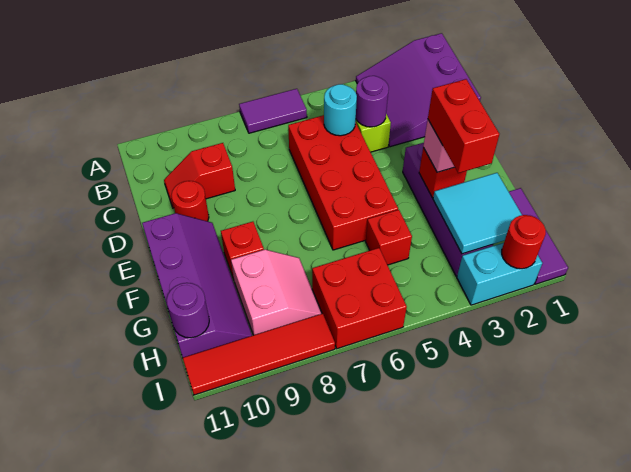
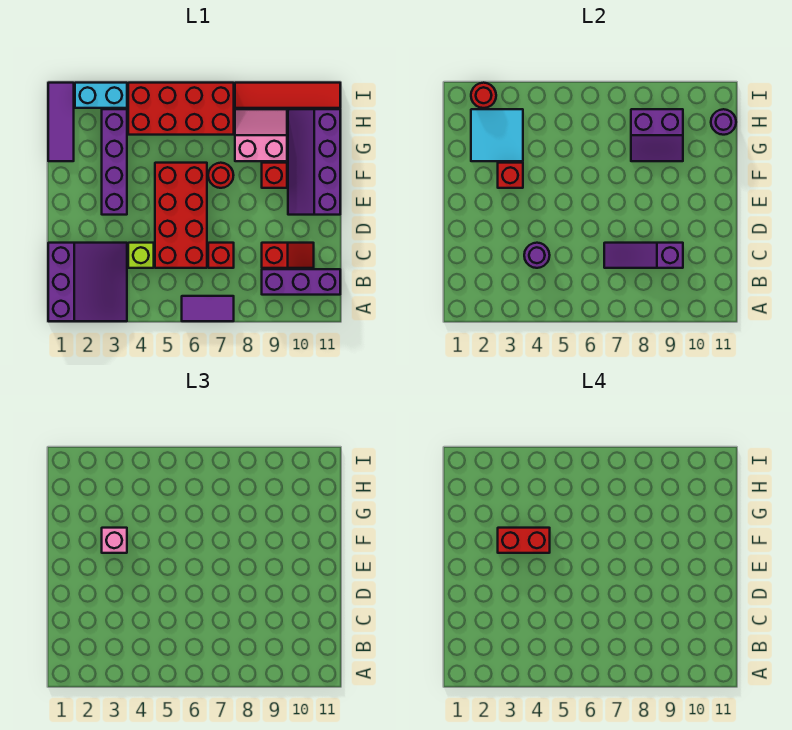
none -> purple brick B9:B11 level 1
cyan round brick C5 level 2 -> none
none -> purple slope C7:C9 level 2 top 9
red round brick D10 level 1 -> red round brick F7 level 1
red brick F3:G3 level 4 -> red brick F3:F4 level 4
red brick G5 level 1 -> red brick C7 level 1
pink slope G8:H9 level 1 top 9 -> pink slope G8:H9 level 1 top G
none -> purple slope G8:H9 level 2 top H
red brick H6:I7 level 1 -> red brick H4:I7 level 1

